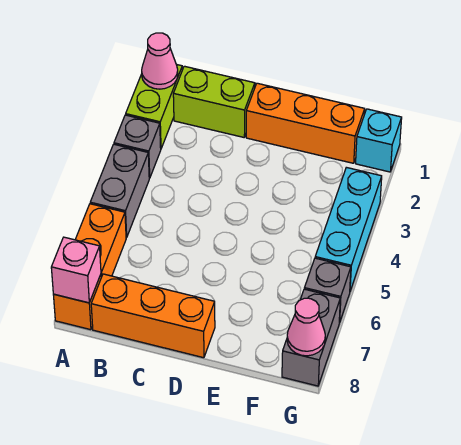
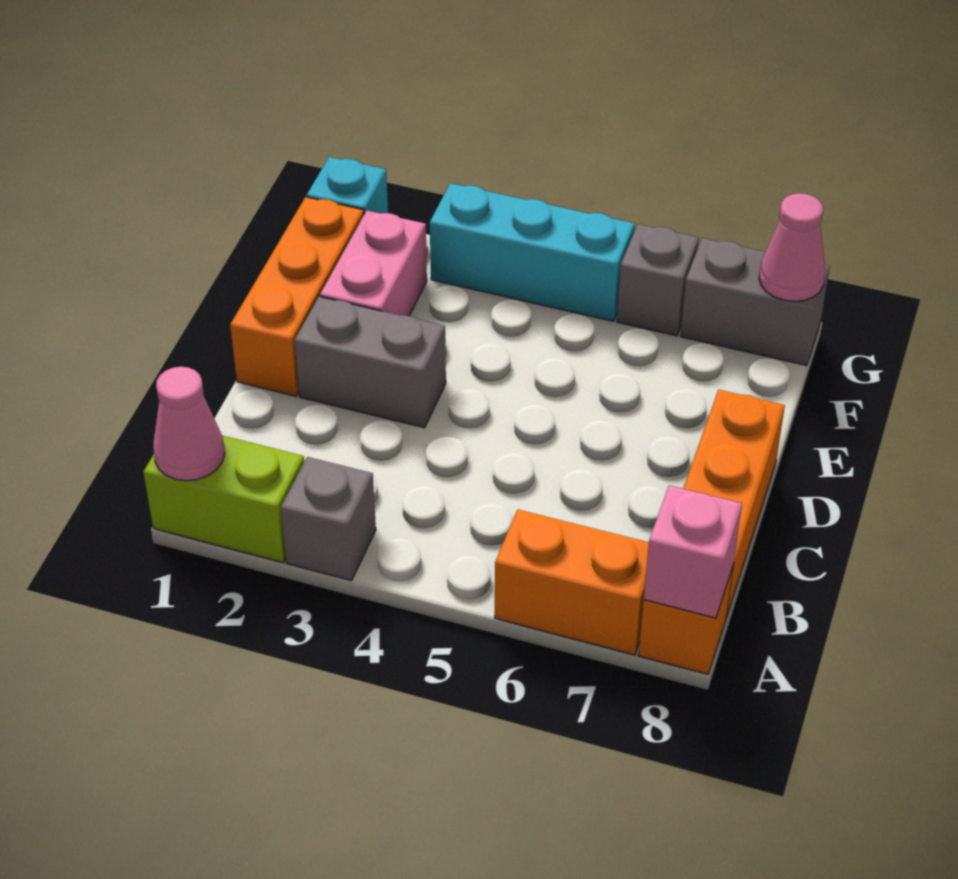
grey brick A4:A5 level 1 -> grey brick D2:D3 level 1
lime brick B1:C1 level 1 -> none
none -> pink brick E2:F2 level 1

